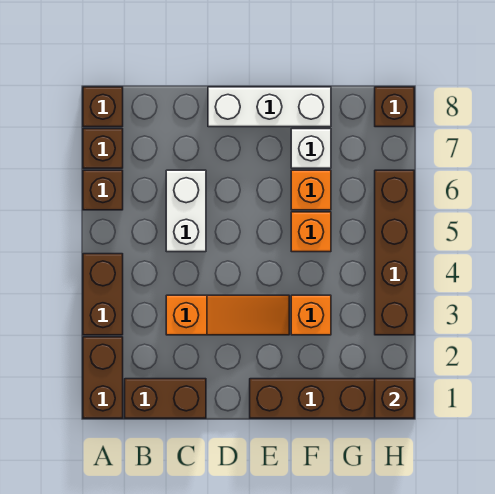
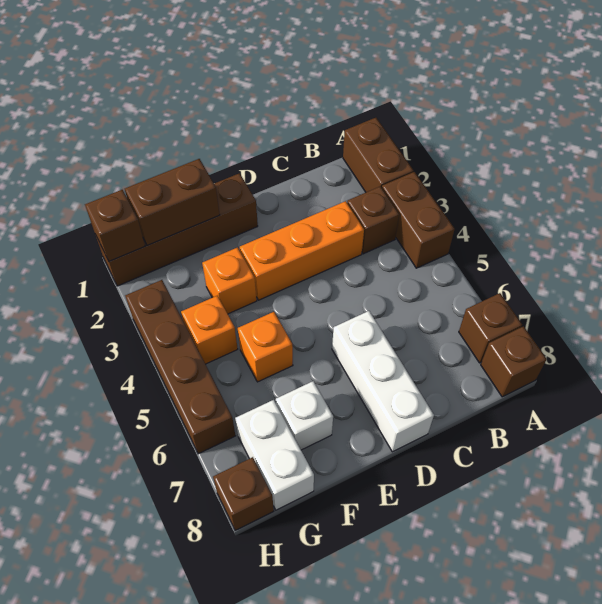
brown brick A6 level 1 -> brown brick B3 level 1
brown brick B1:C1 level 1 -> brown brick F1:G1 level 2
orange slope C3:E3 level 1 top C -> orange brick C3:E3 level 1
white brick C5:C6 level 1 -> white brick G7:G8 level 1
white brick D8:F8 level 1 -> white brick D6:D8 level 1
orange brick F6 level 1 -> orange brick G4 level 1

